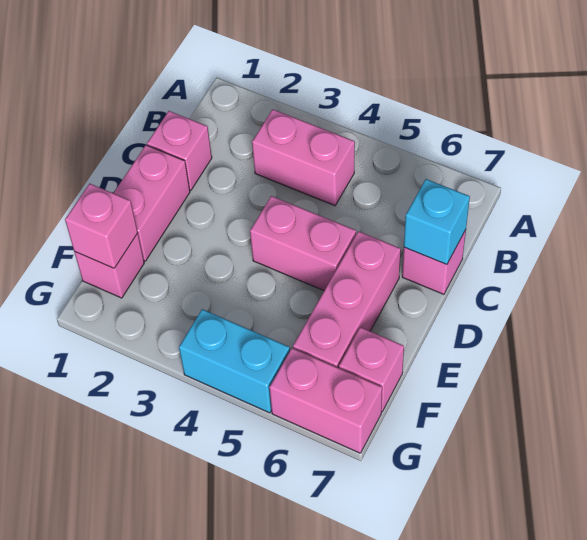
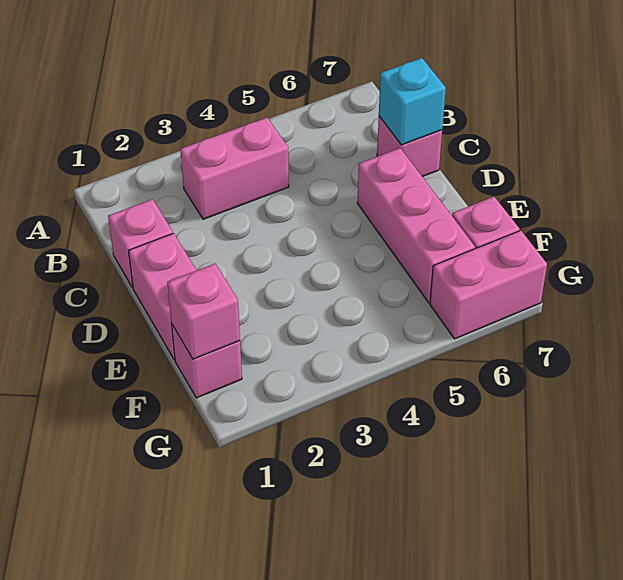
pink brick D4:D5 level 1 -> none
cyan brick G4:G5 level 1 -> none

